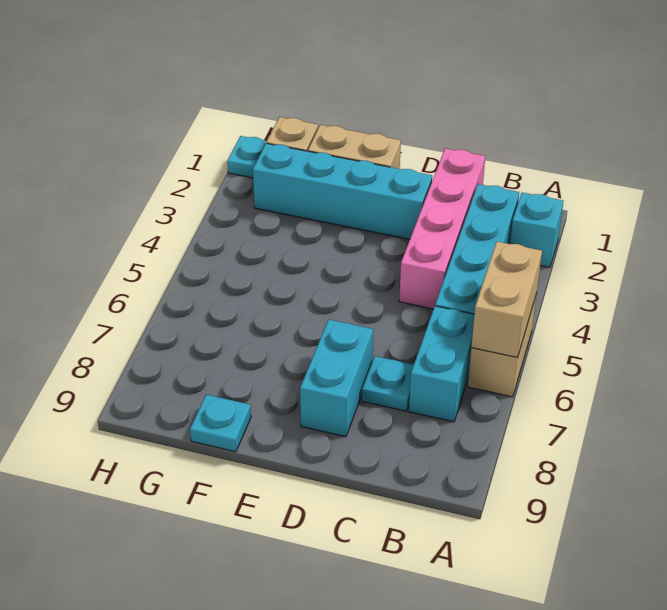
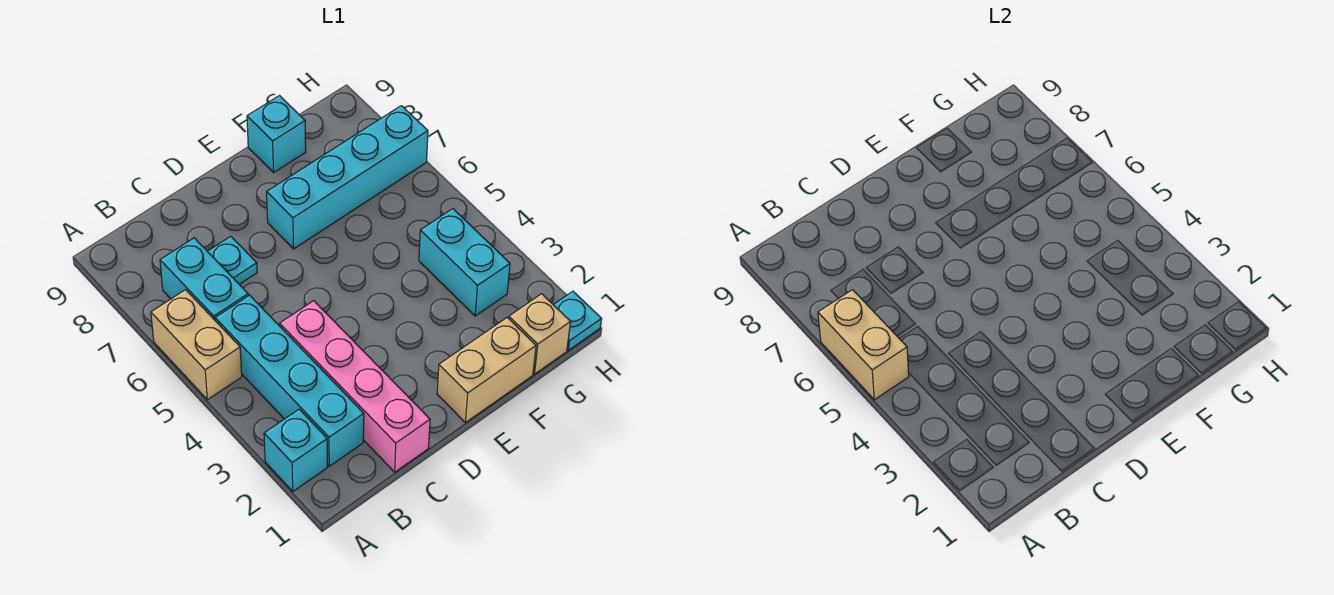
cyan brick D2:G2 level 1 -> cyan brick E7:H7 level 1
cyan brick D7:D8 level 1 -> cyan brick G3:G4 level 1
cyan plate F9 level 1 -> cyan brick F9 level 1

